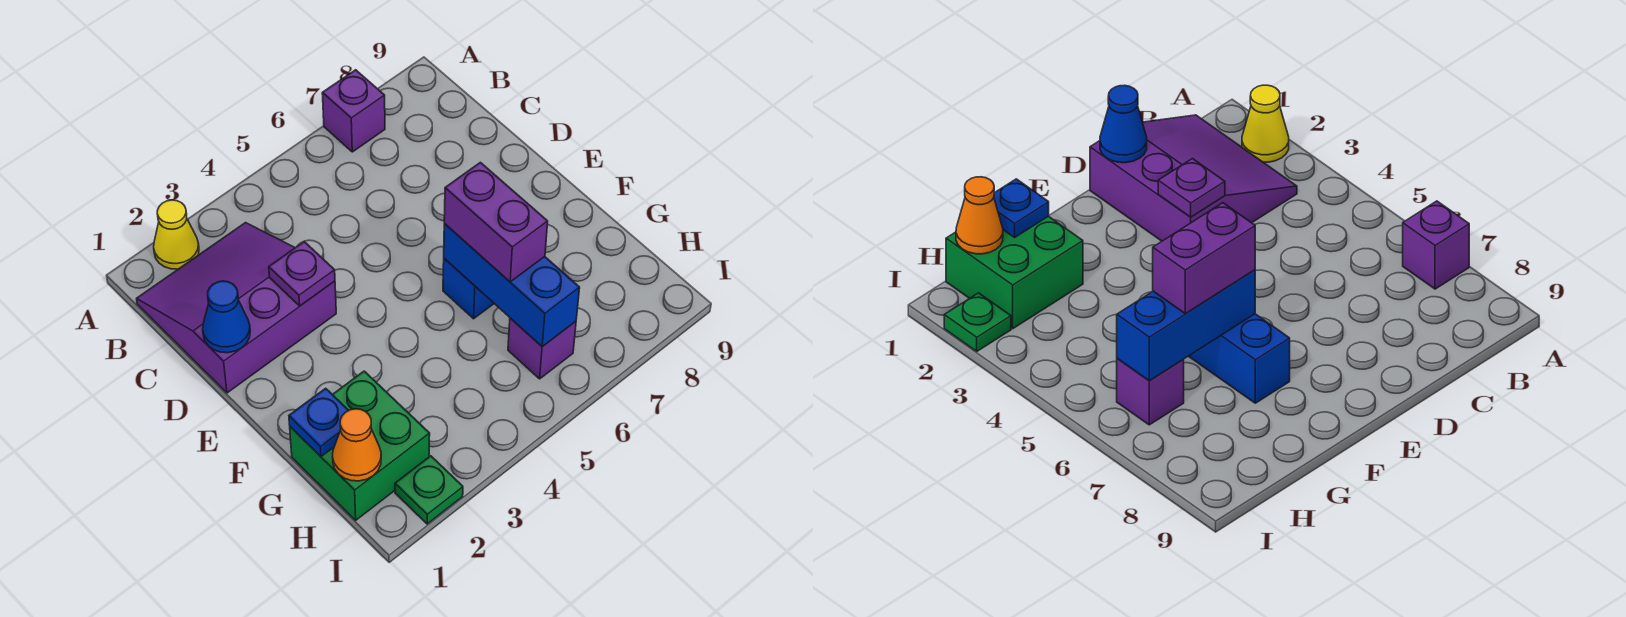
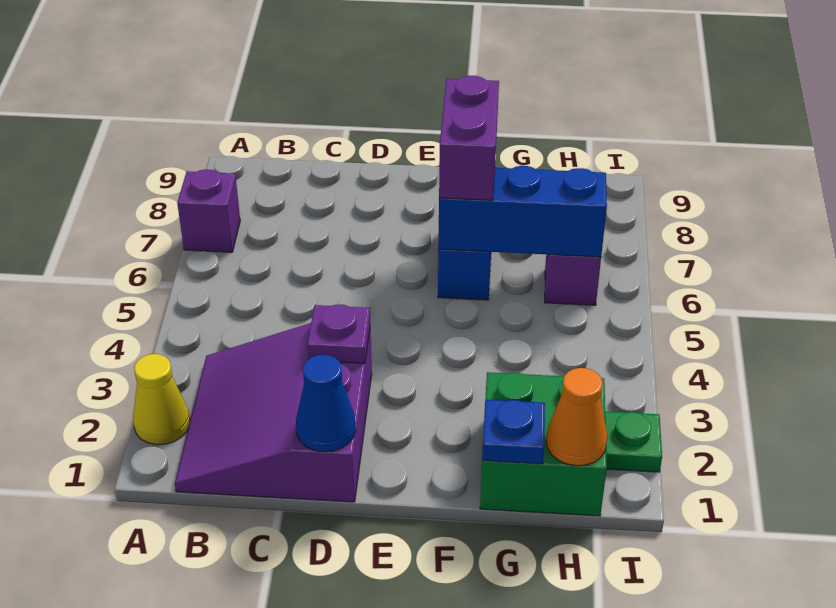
purple brick F6:G6 level 3 -> purple brick F6:F7 level 3

